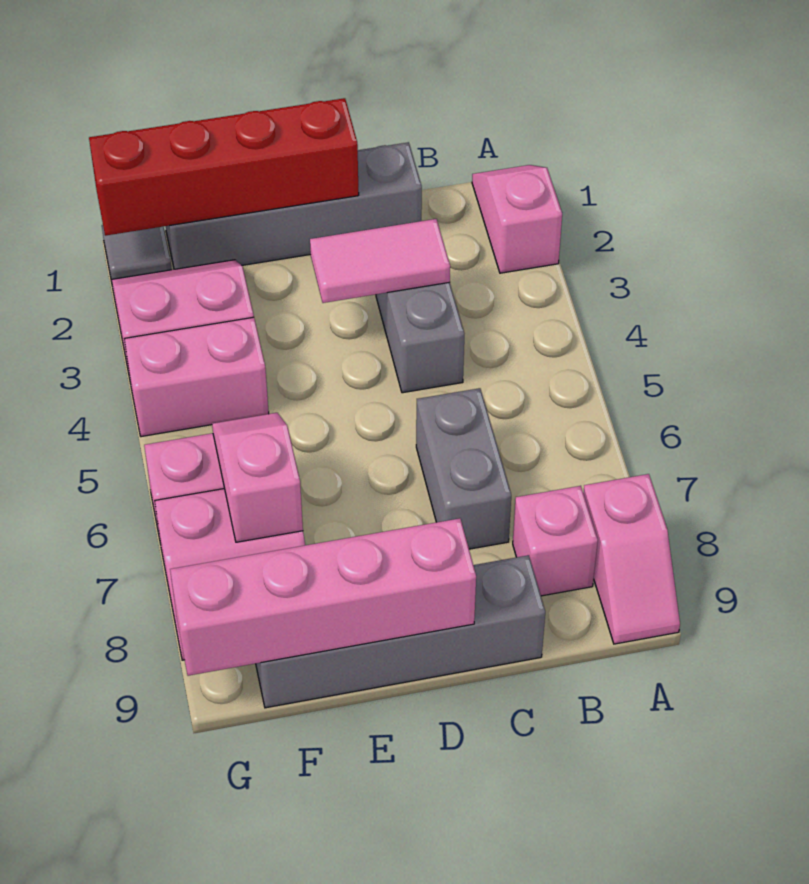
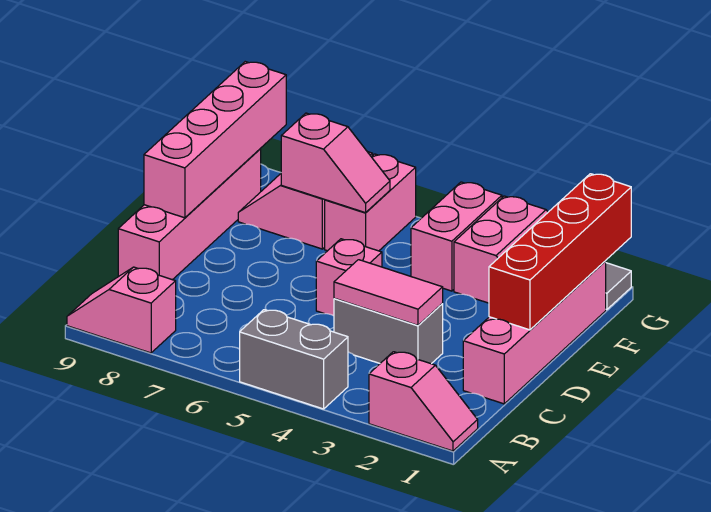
pink brick B8 level 1 -> pink brick D5 level 1
grey brick C1:F1 level 1 -> pink brick C1:F1 level 1
pink tile C3:D3 level 2 -> pink tile C3:C4 level 2
grey brick C6:C7 level 1 -> grey brick A4:A5 level 1
grey brick C9:F9 level 1 -> pink brick C9:F9 level 1

